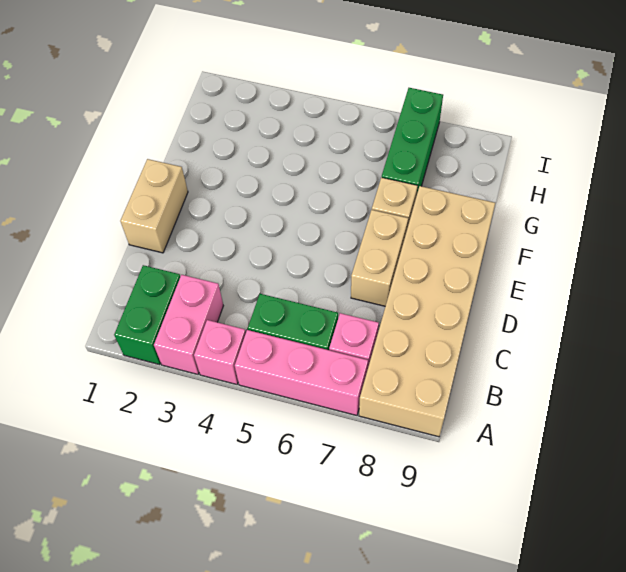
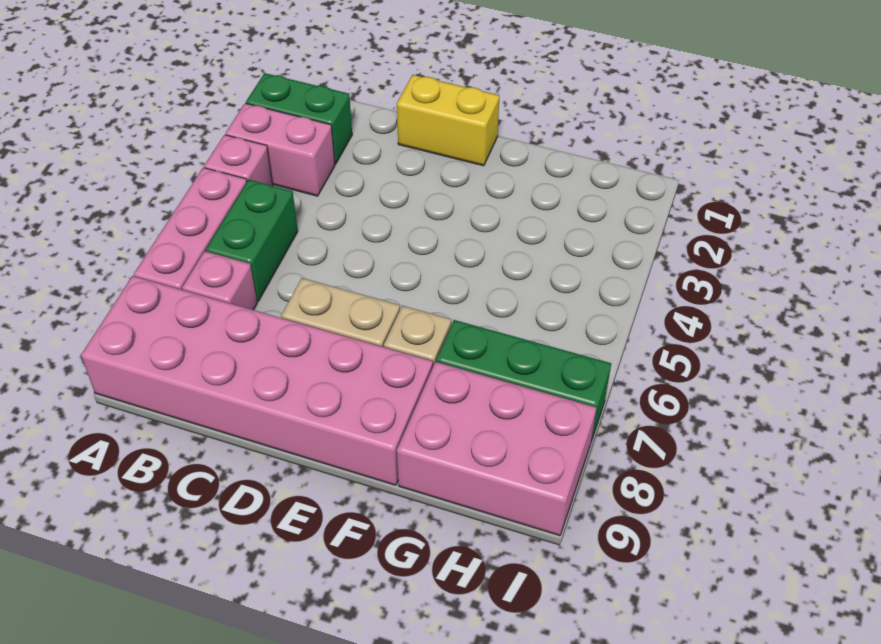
tan brick A8:F9 level 1 -> pink brick A8:F9 level 1
tan brick D1:E1 level 1 -> yellow brick D1:E1 level 1
none -> pink brick G8:I9 level 1

